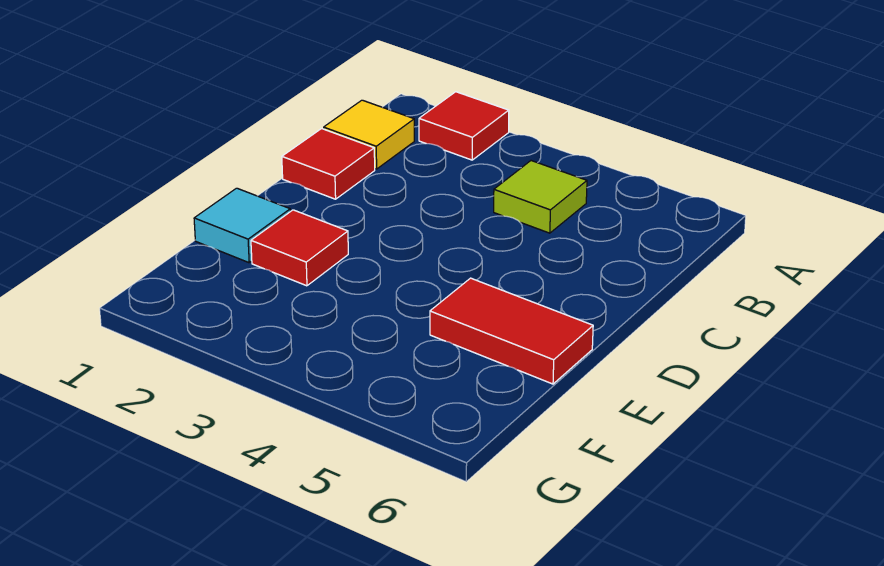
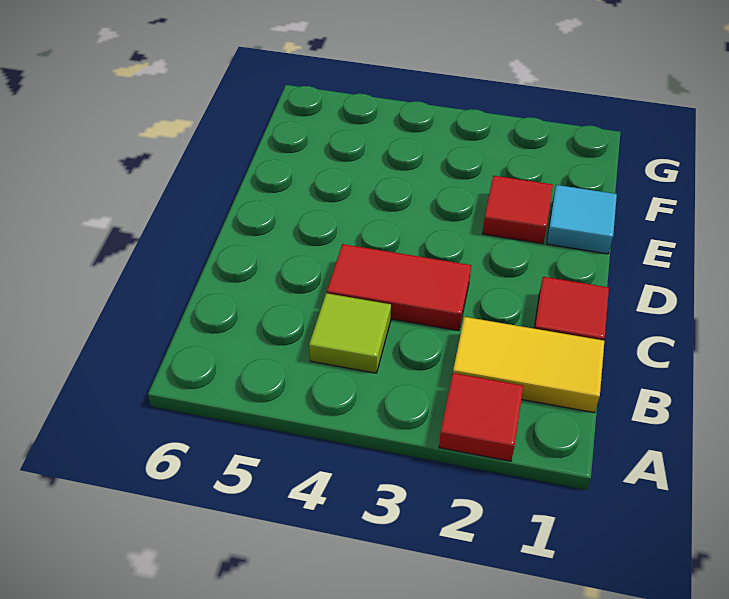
yellow tile B1 level 1 -> yellow tile B1:B2 level 1
red tile E5:E6 level 1 -> red tile C3:C4 level 1

